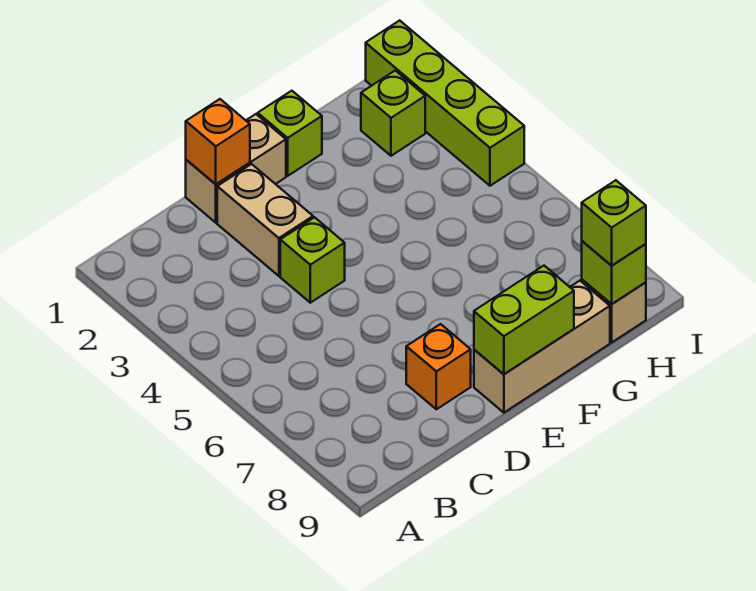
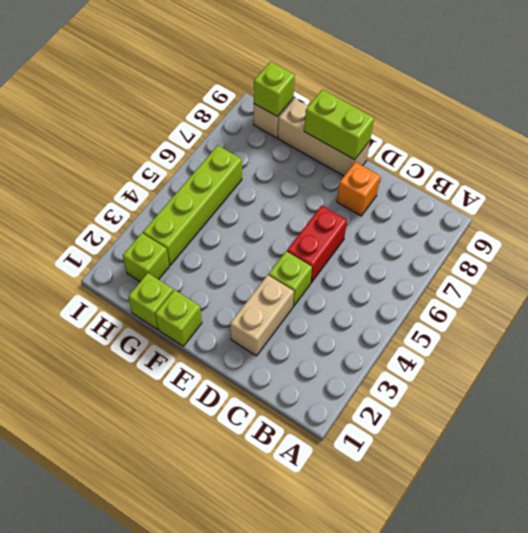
tan brick D1:E1 level 1 -> none
orange brick D1 level 2 -> none
none -> red brick D5:D6 level 1
lime brick H9 level 3 -> lime brick G1 level 1
lime brick I1:I4 level 1 -> lime brick H3:H6 level 1

